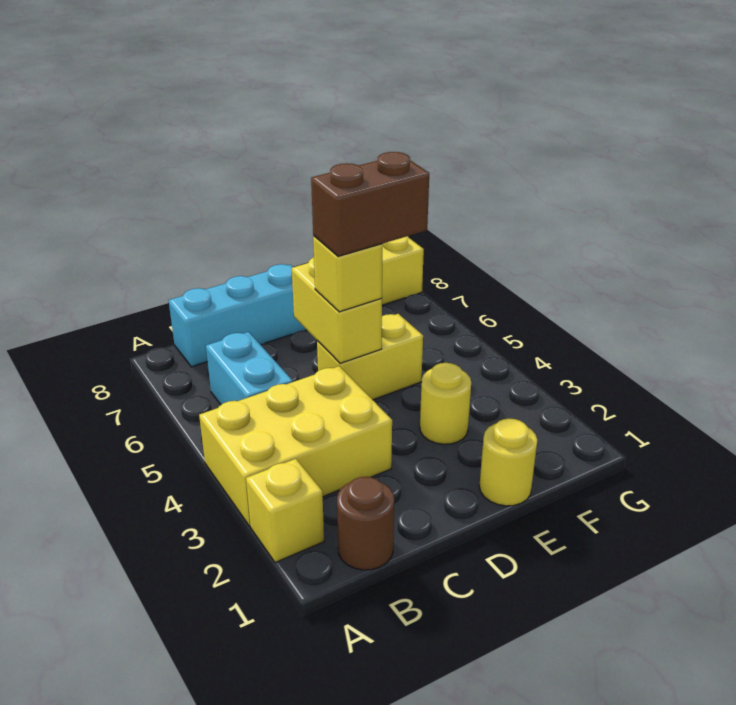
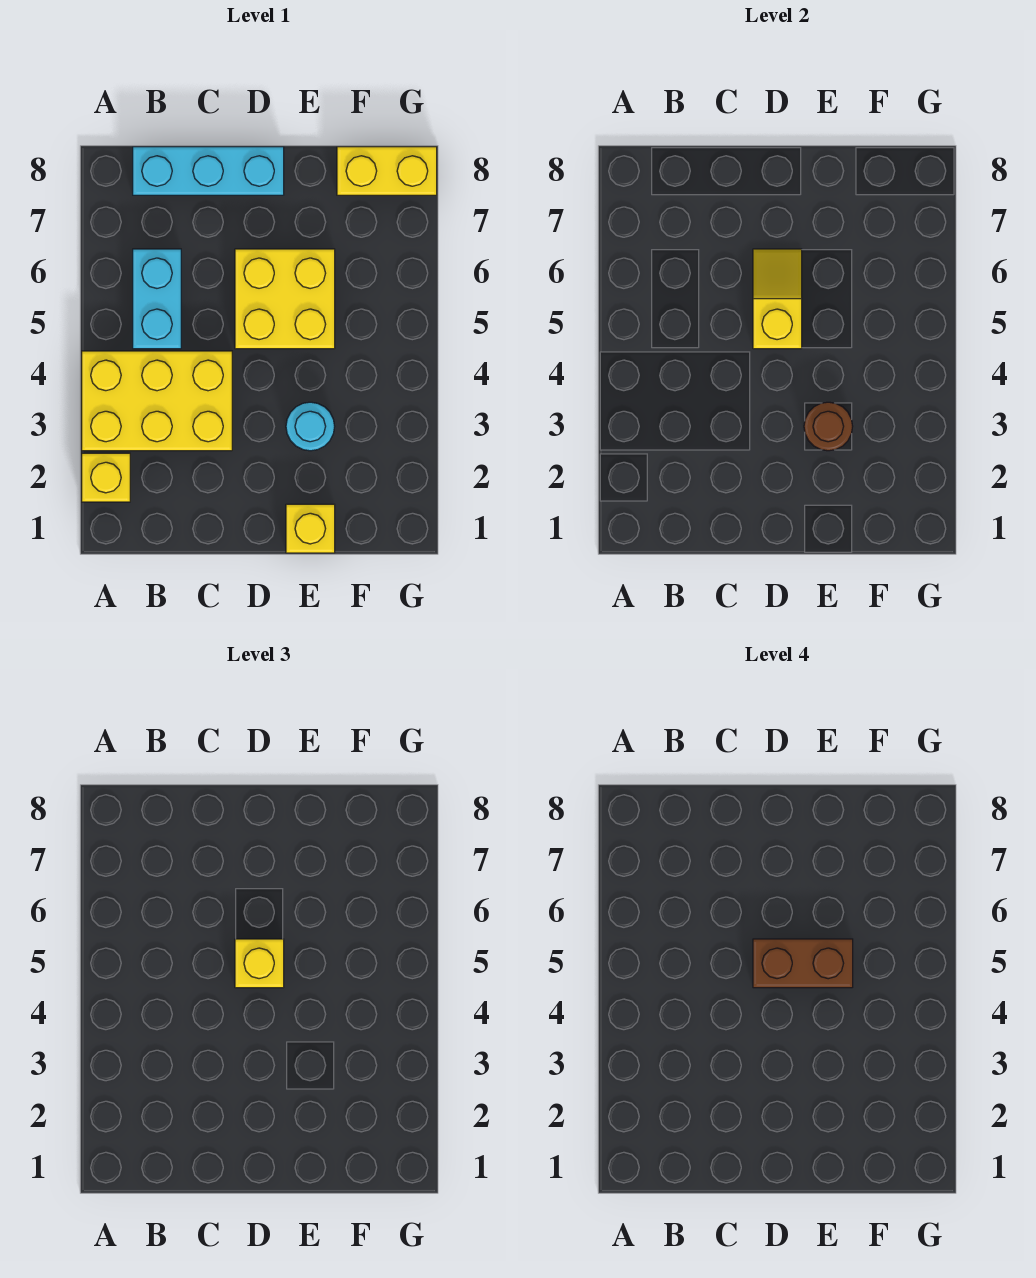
brown round brick B1 level 1 -> brown round brick E3 level 2
yellow brick D5:E5 level 1 -> yellow brick D5:E6 level 1
yellow brick D5:D6 level 2 -> yellow slope D5:D6 level 2 top 5
yellow round brick E1 level 1 -> yellow brick E1 level 1
yellow round brick E3 level 1 -> cyan round brick E3 level 1

